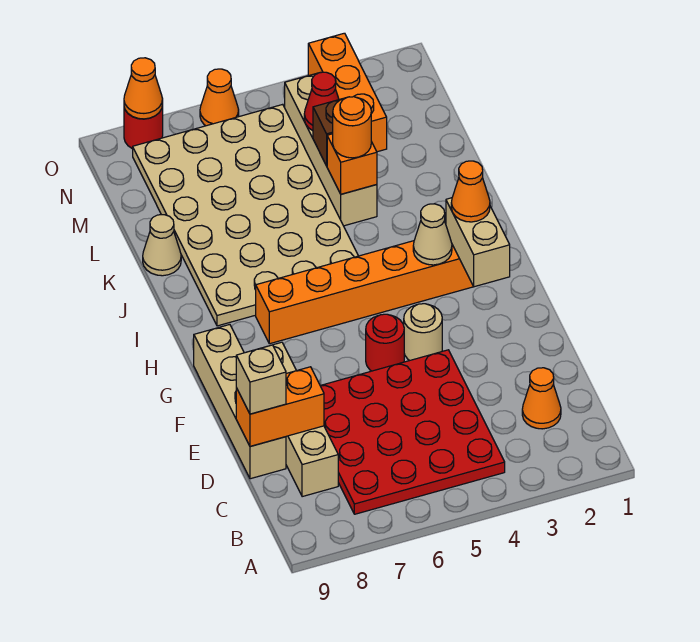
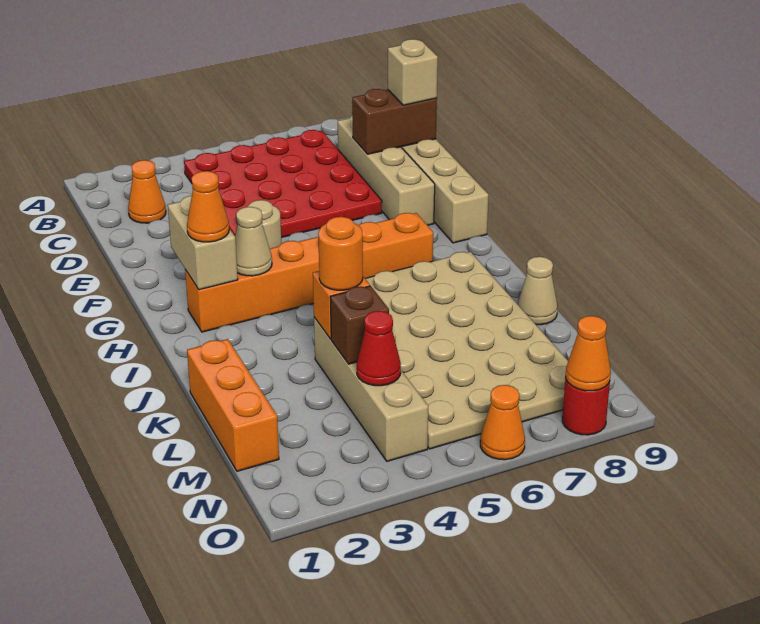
orange brick D8:D9 level 2 -> brown brick D8:D9 level 2
red round brick F5 level 1 -> none
orange brick M3:O3 level 1 -> orange brick K1:M1 level 1

